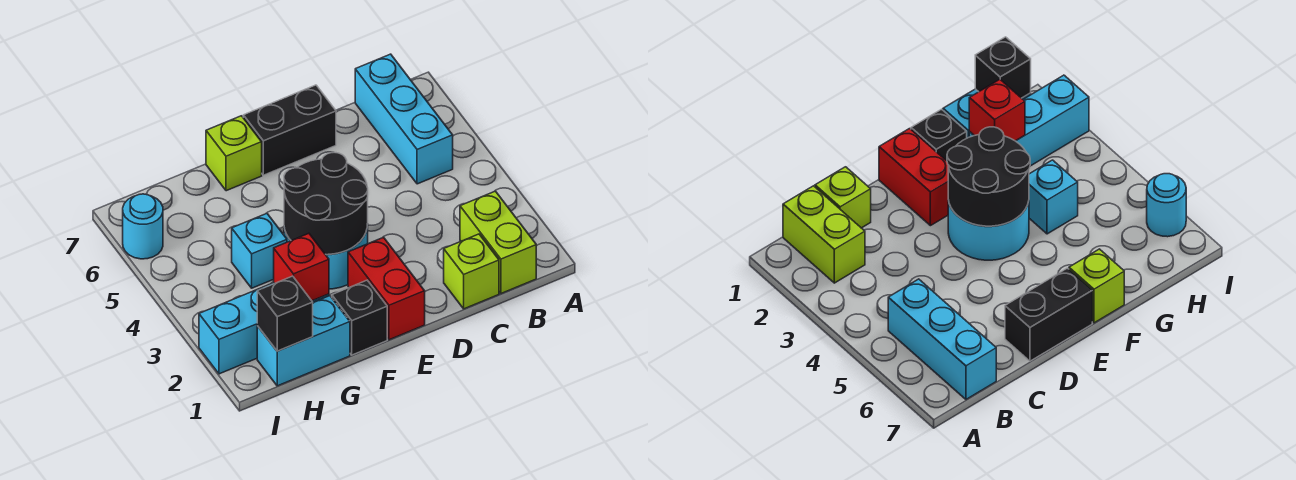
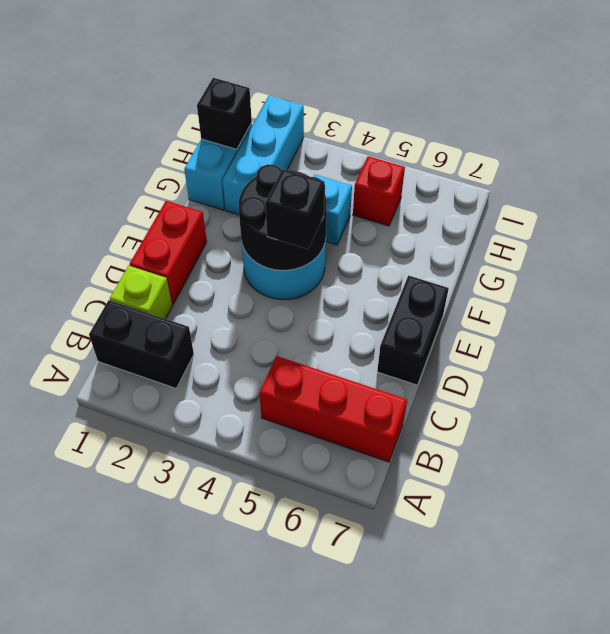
lime brick B1:B2 level 1 -> black brick B1:B2 level 1
cyan brick B5:B7 level 1 -> red brick B5:B7 level 1
red brick E1:E2 level 1 -> red brick D1:E1 level 1
black brick F1 level 1 -> black brick E4 level 3
lime brick F7 level 1 -> none
red brick G2 level 2 -> red brick H5 level 1
cyan round brick I6 level 1 -> none

